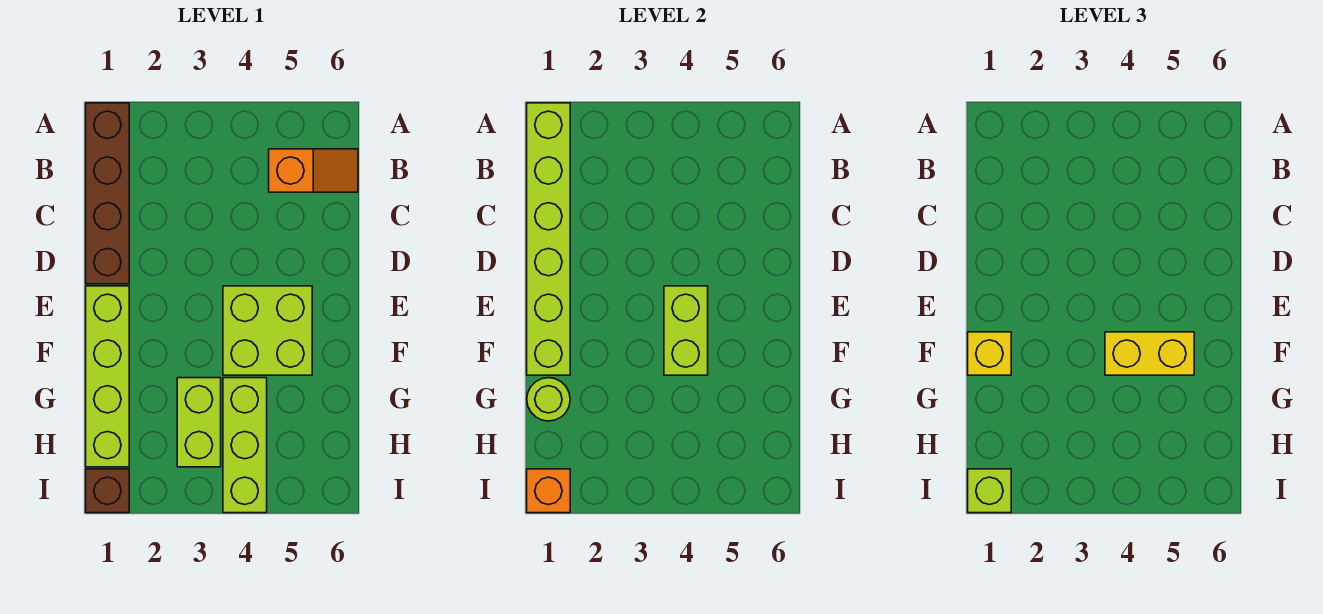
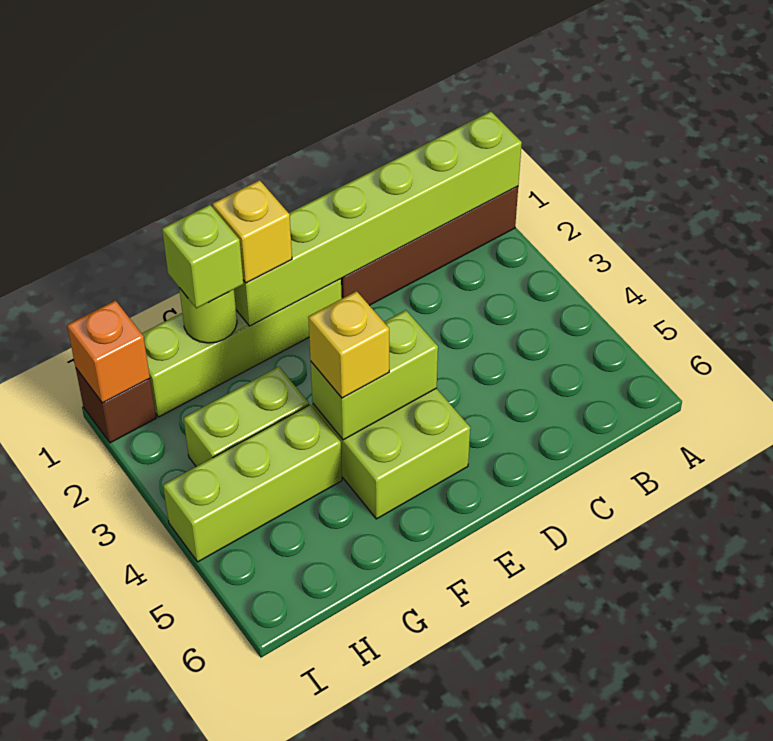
orange slope B5:B6 level 1 top 5 -> none
yellow brick F4:F5 level 3 -> yellow brick F4 level 3
lime brick I1 level 3 -> lime brick G1 level 3

